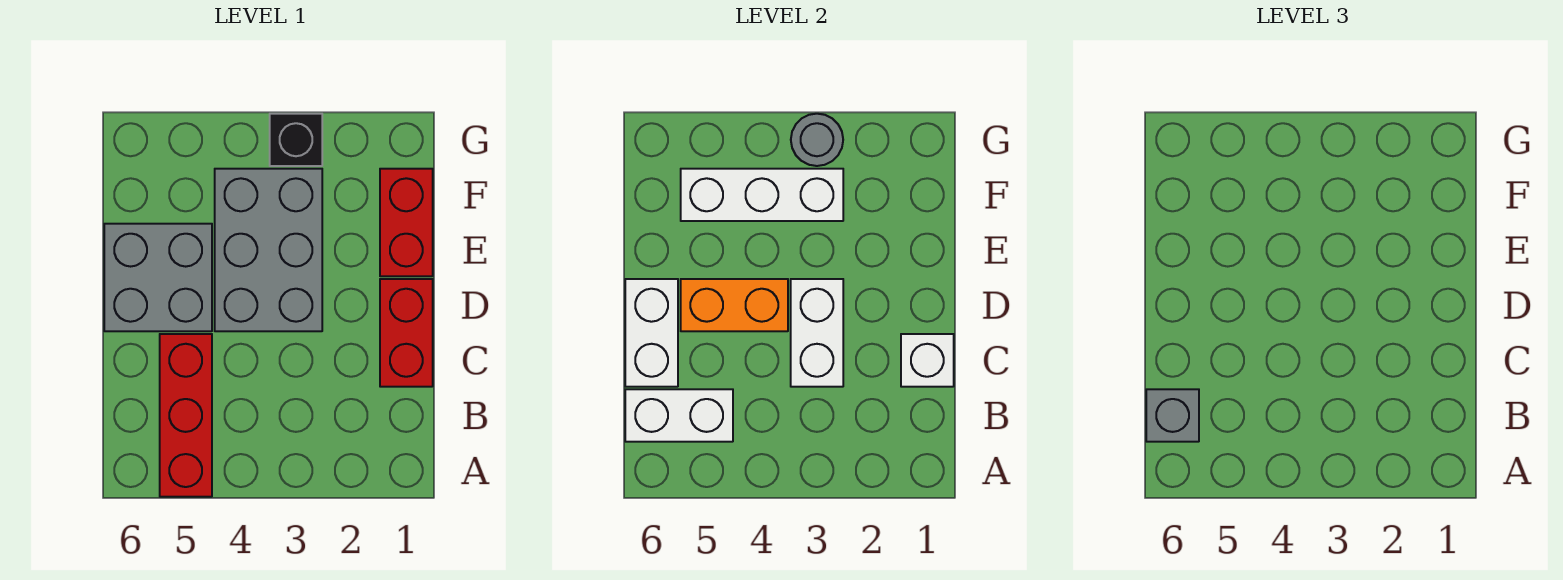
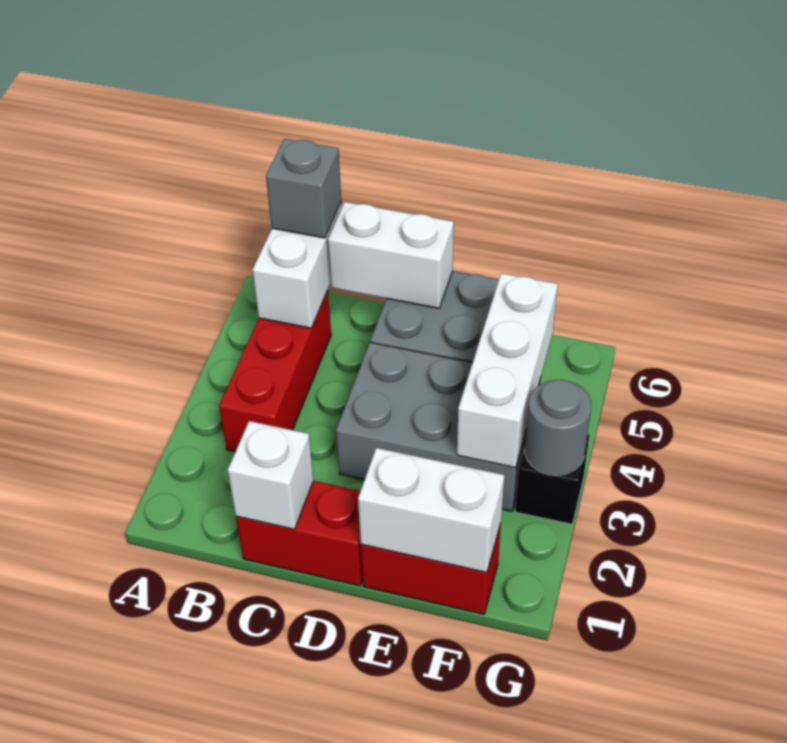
red brick A5:C5 level 1 -> red brick B3:B5 level 1
white brick C3:D3 level 2 -> white brick E1:F1 level 2
orange brick D4:D5 level 2 -> none

